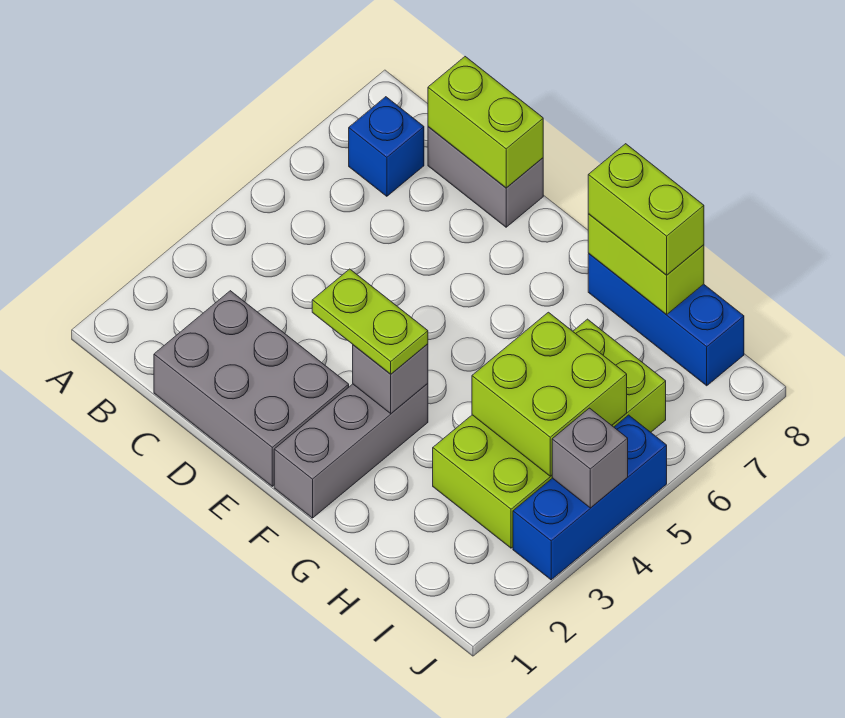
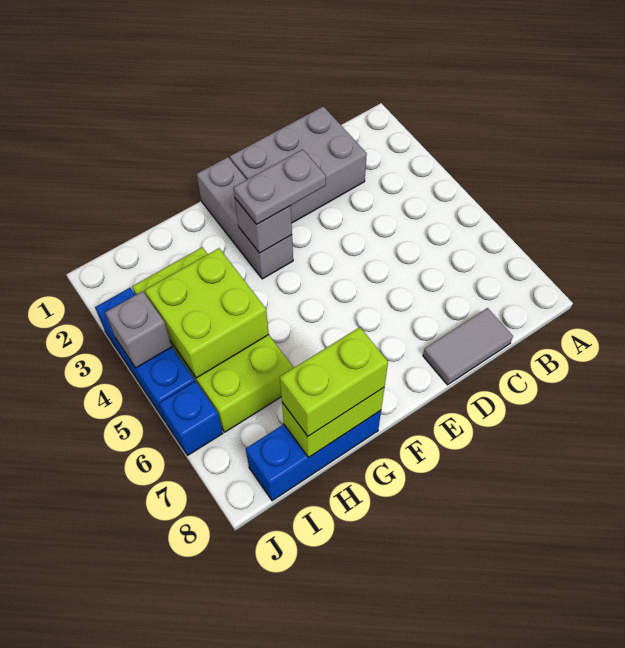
blue brick B7 level 1 -> blue brick J6 level 1
grey brick C8:D8 level 1 -> grey tile C8:D8 level 1
lime brick C8:D8 level 2 -> none
lime plate E3:F3 level 3 -> grey plate E3:F3 level 3

